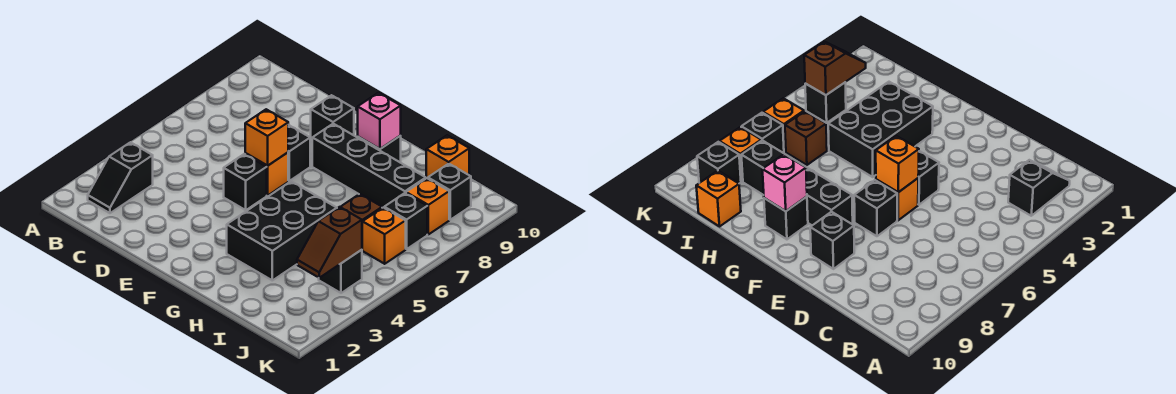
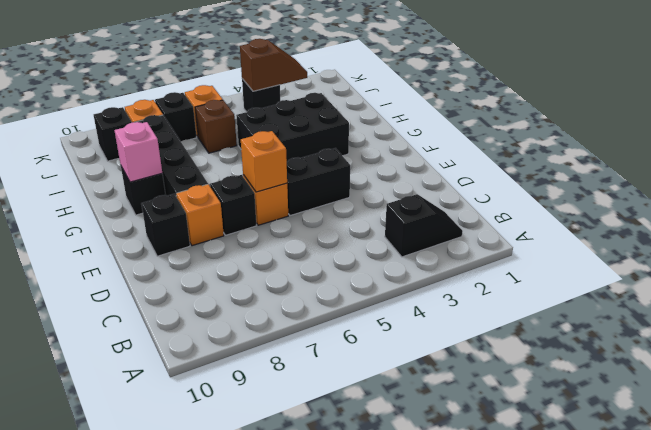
black brick E5 level 1 -> black brick E4:E5 level 1
orange brick I10 level 1 -> orange brick E8 level 1

